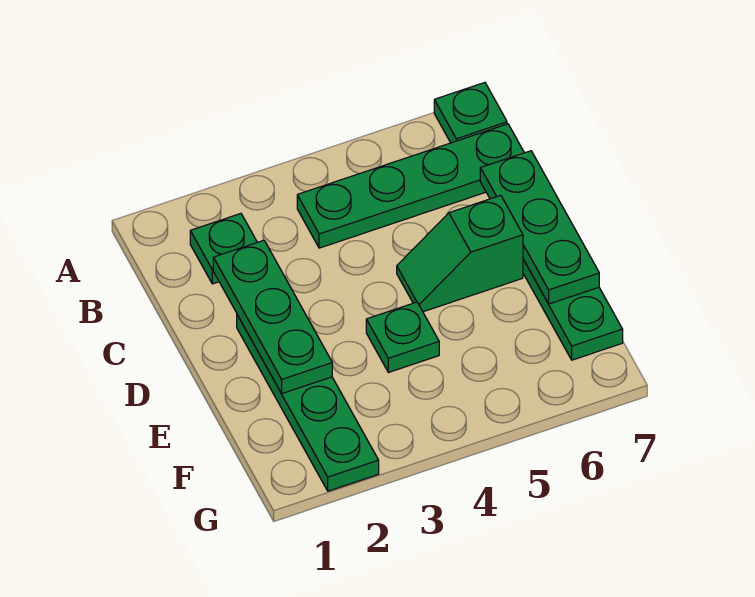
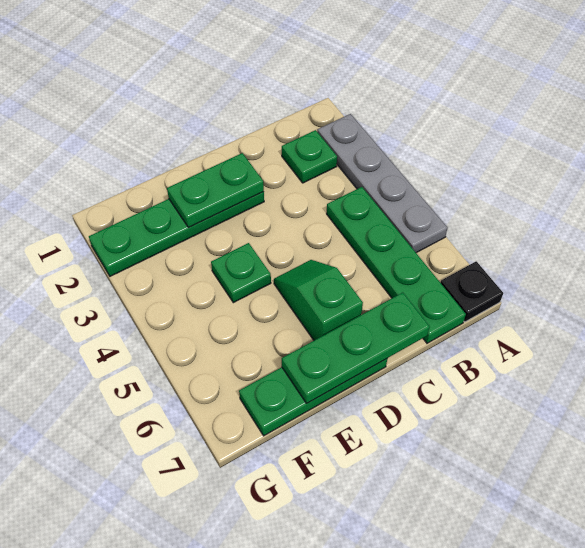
none -> grey plate A2:A5 level 1
green plate A7 level 1 -> black plate A7 level 1
green plate C2:E2 level 2 -> green plate D2:E2 level 2

